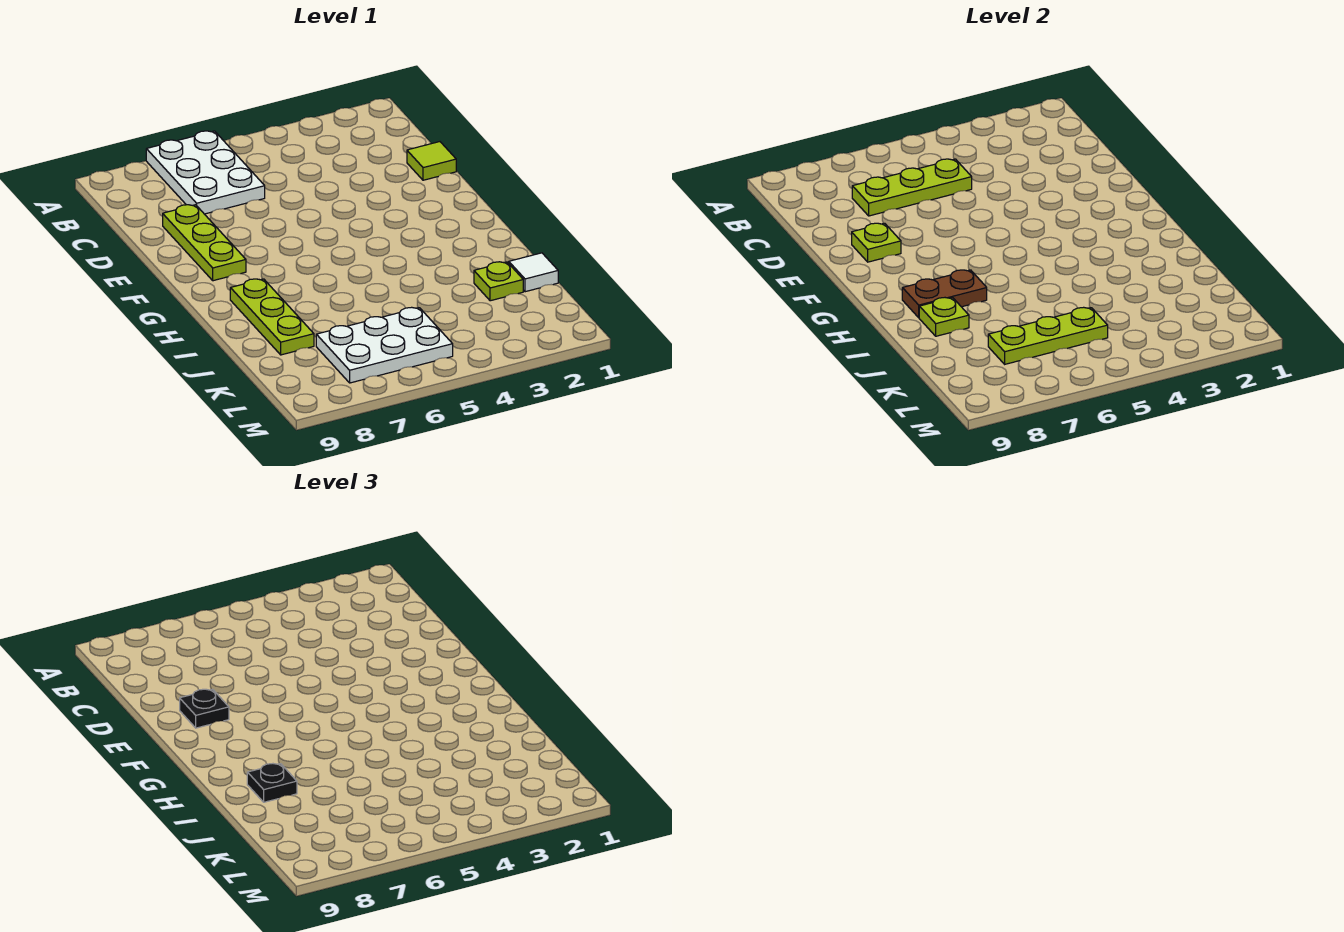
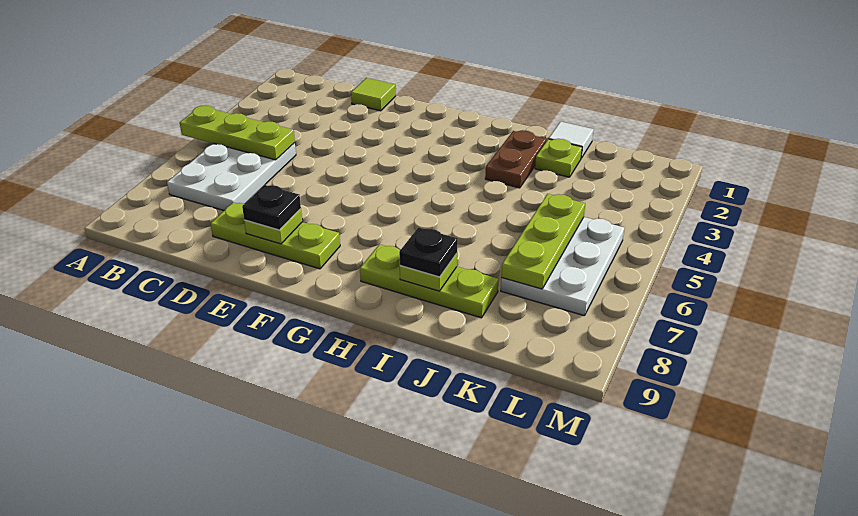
white plate A6:C7 level 1 -> white plate B5:C7 level 1
lime plate C5:C7 level 2 -> lime plate A5:C5 level 2
brown plate H7:H8 level 2 -> brown plate I2:I3 level 1

